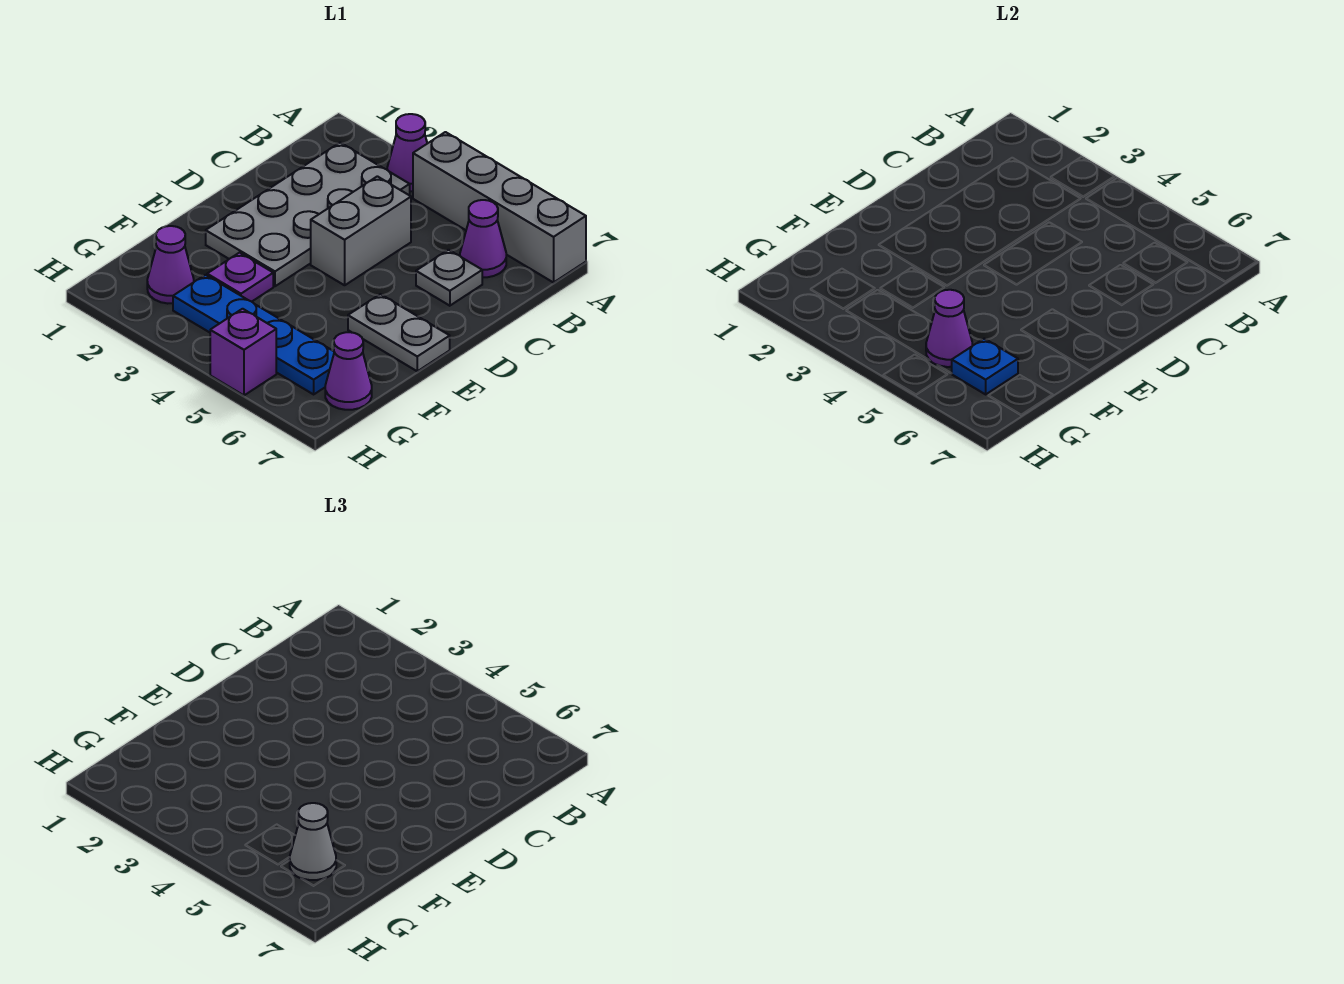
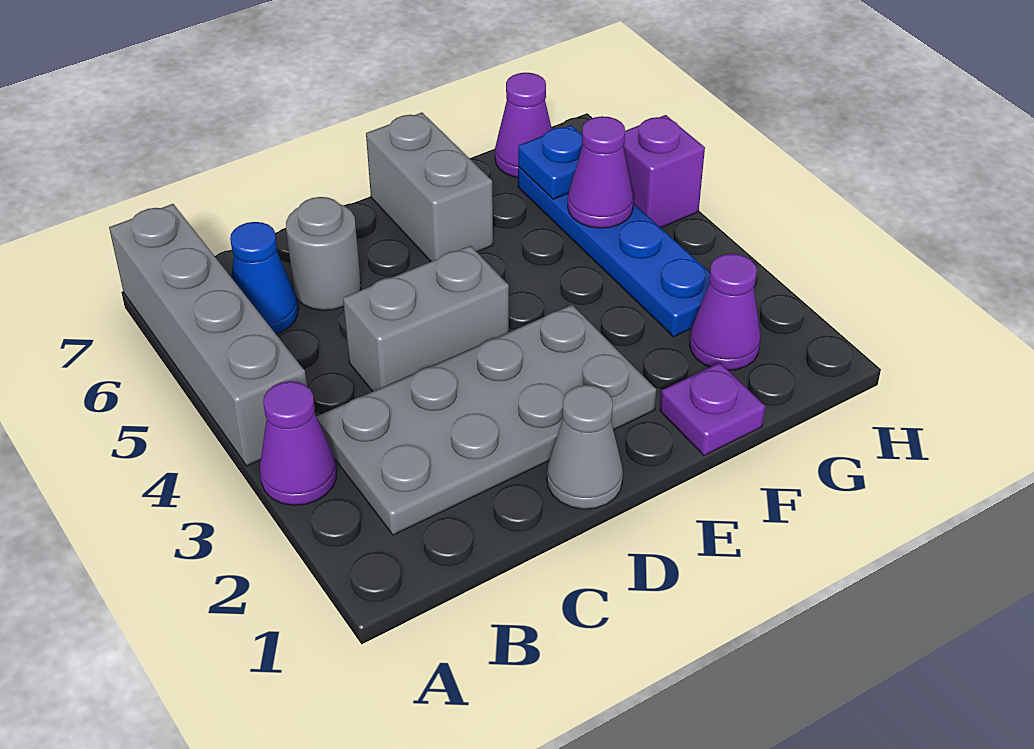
purple cone B6 level 1 -> blue cone B6 level 1
grey plate C6 level 1 -> grey round brick C6 level 1
grey plate E6:E7 level 1 -> grey brick E6:E7 level 1
purple plate F3 level 1 -> purple plate F1 level 1
grey cone G6 level 3 -> grey cone D1 level 1

